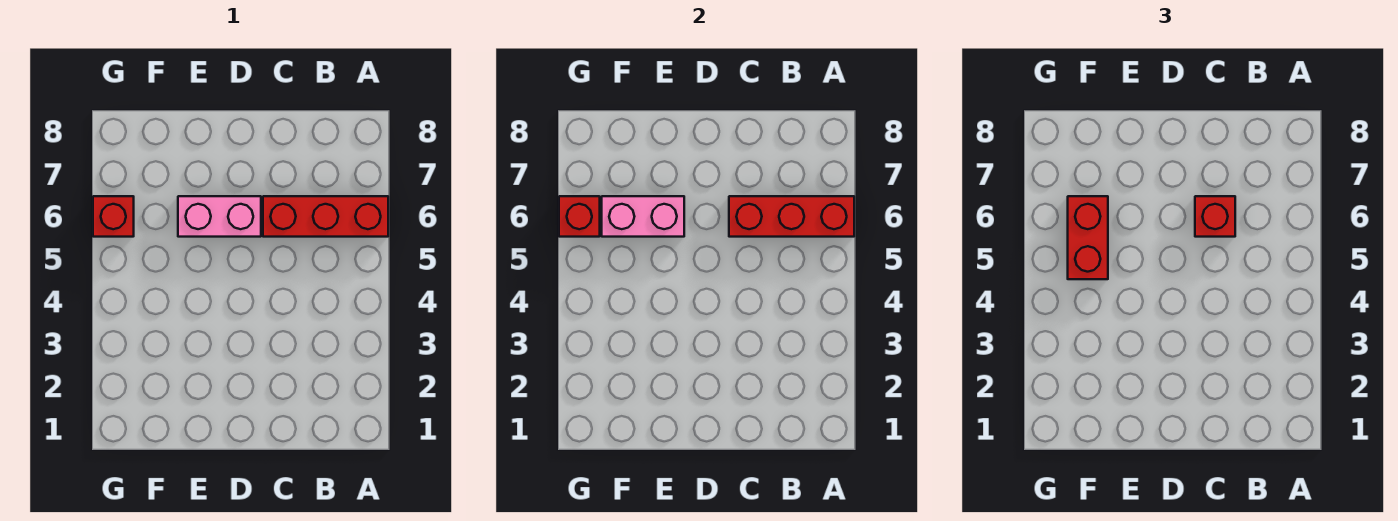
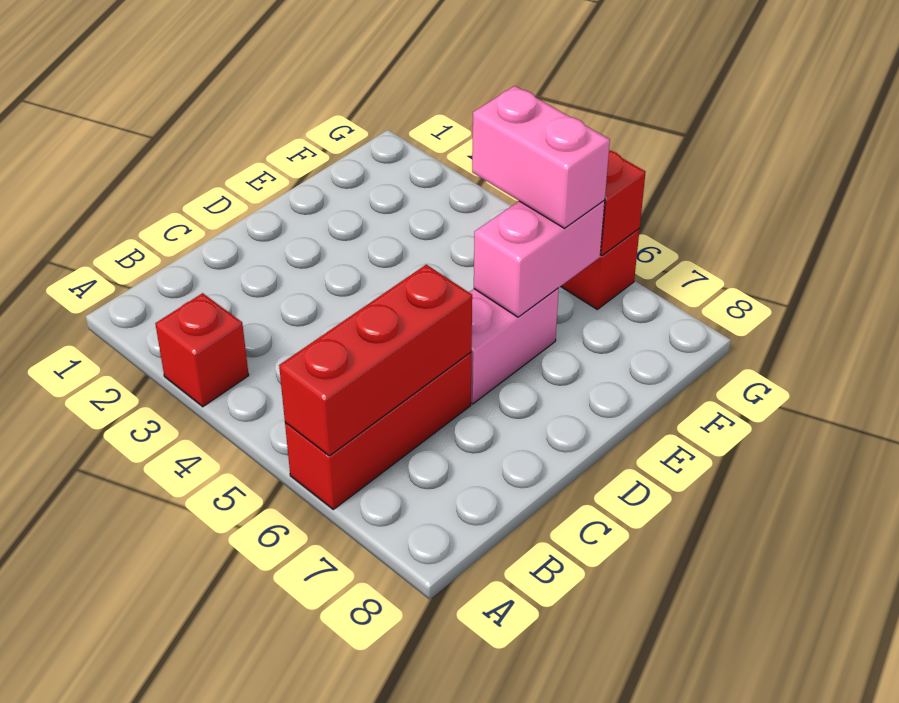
red brick C6 level 3 -> red brick A3 level 1
red brick F5:F6 level 3 -> pink brick F5:F6 level 3

